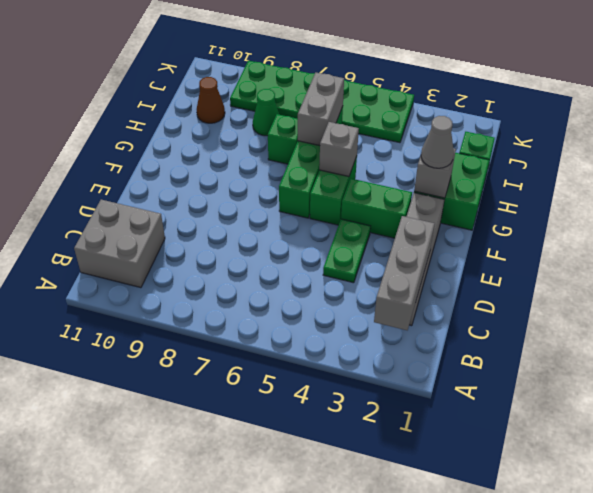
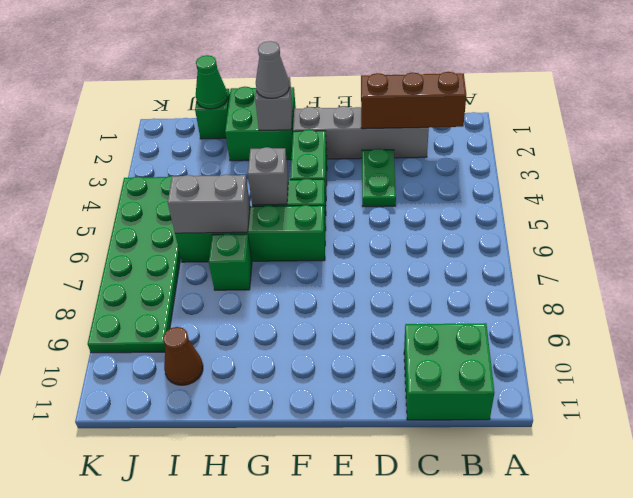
grey brick B2:D2 level 2 -> brown brick B2:D2 level 2
grey brick B10:C11 level 1 -> green brick B10:C11 level 1
green plate D4:E4 level 1 -> green plate D3:D4 level 1
green cone I8 level 1 -> green cone I1 level 2

